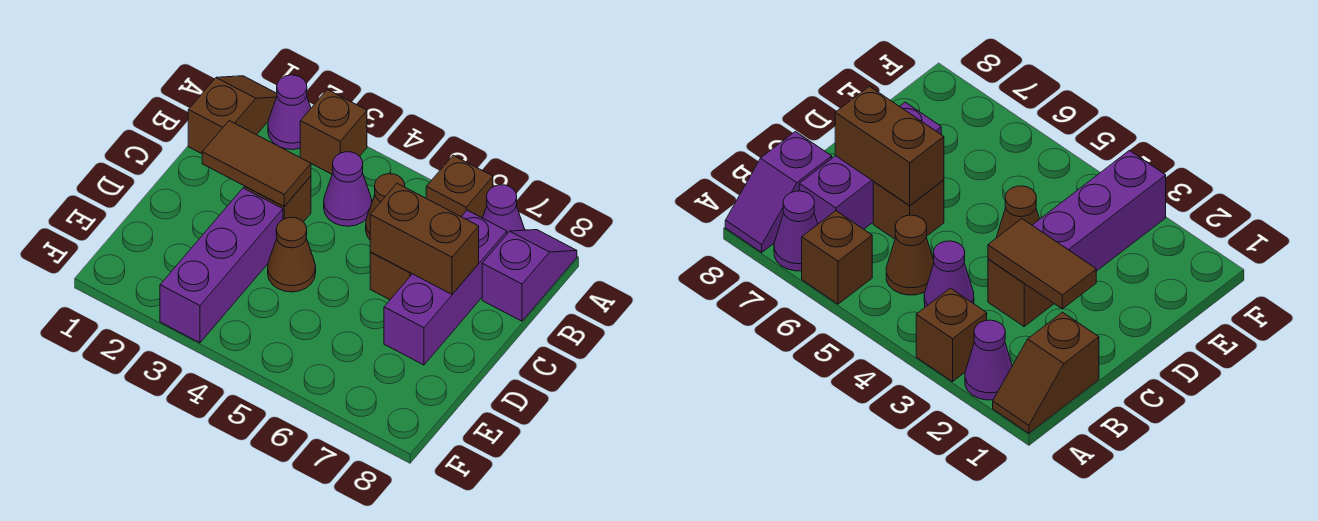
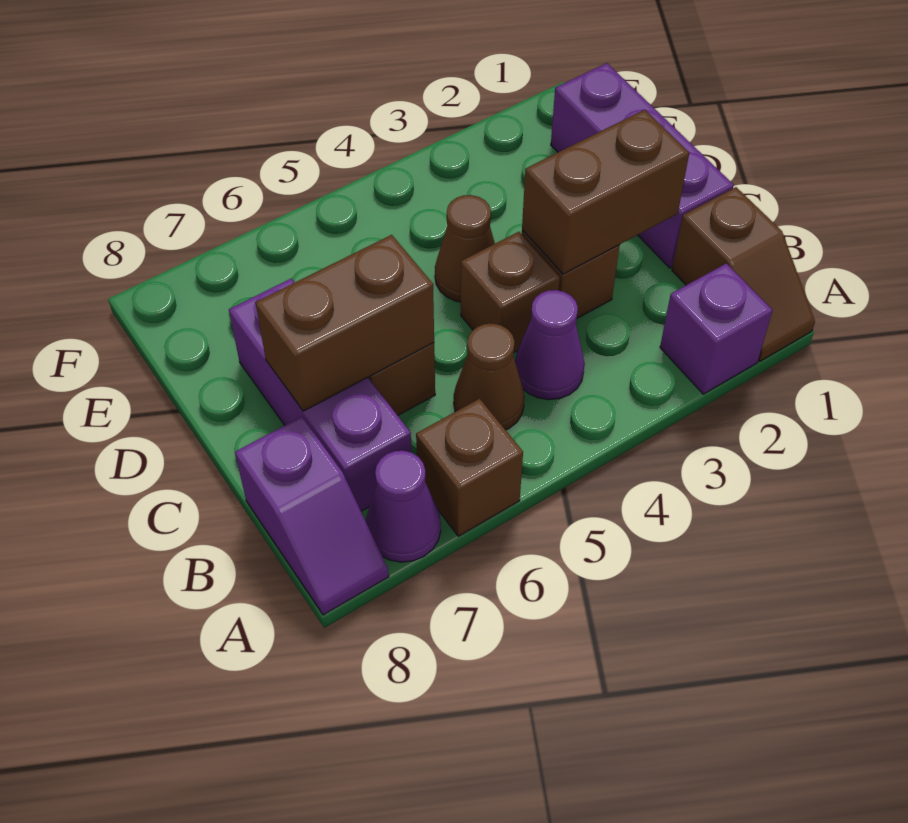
purple cone A2 level 1 -> purple brick A2 level 1
brown brick A3 level 1 -> brown brick C4 level 1
brown tile C2:C3 level 2 -> brown brick C2:C3 level 2
purple brick D3:F3 level 1 -> purple brick C1:E1 level 1

